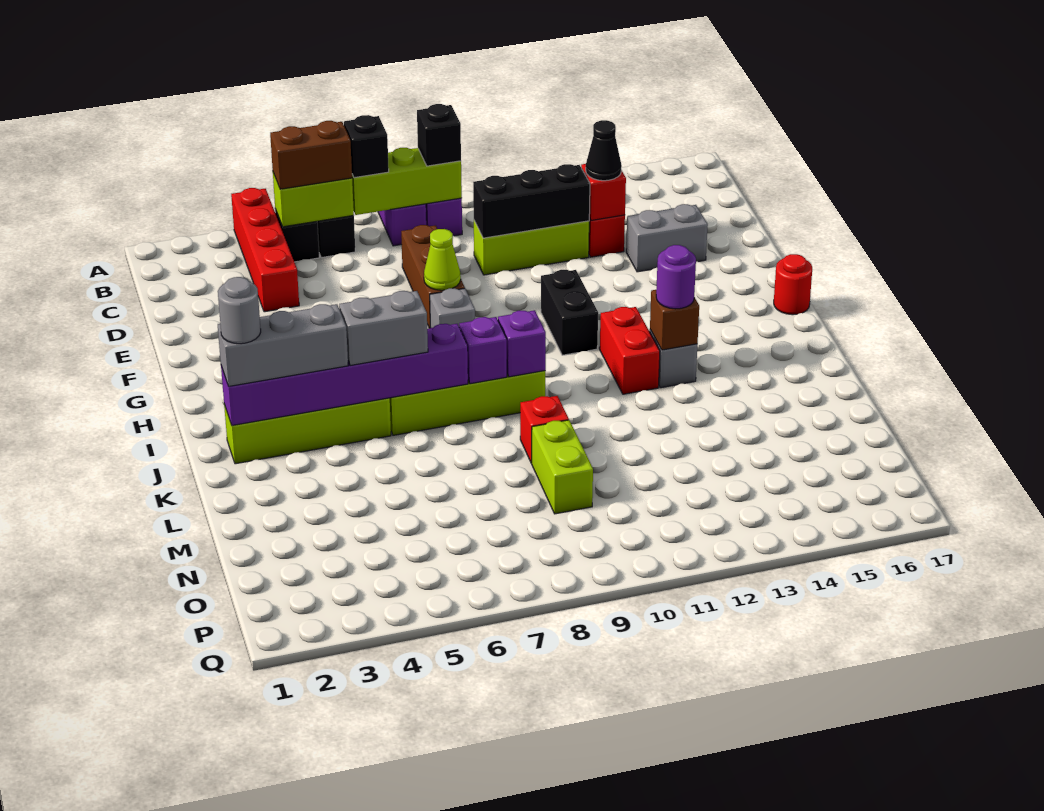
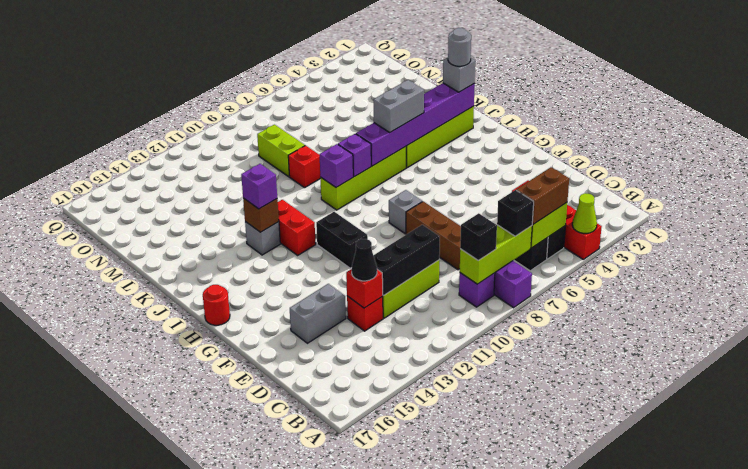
lime cone F8 level 2 -> lime cone A4 level 2
grey brick J2:J4 level 3 -> grey brick J2 level 3
purple round brick J13 level 3 -> purple brick J13 level 3

